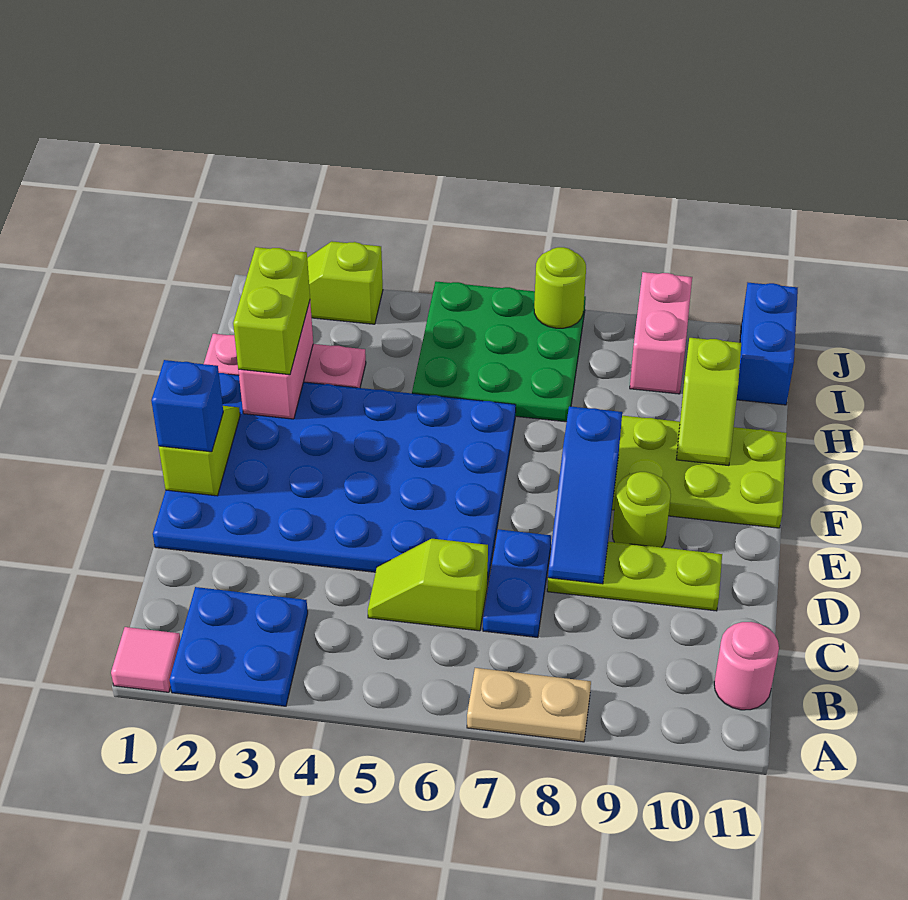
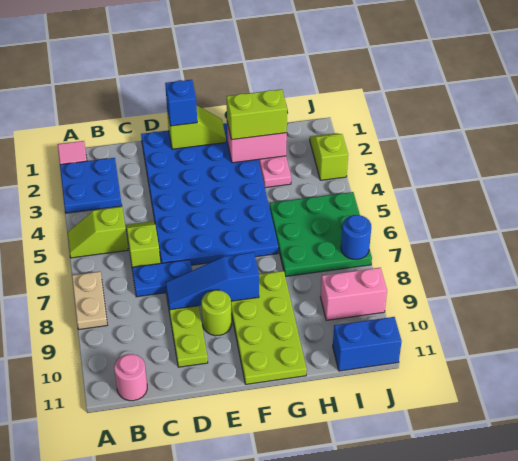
lime slope G10:H10 level 2 top H -> lime slope A5:B5 level 1 top B
lime round brick J7 level 2 -> blue round brick J7 level 2

